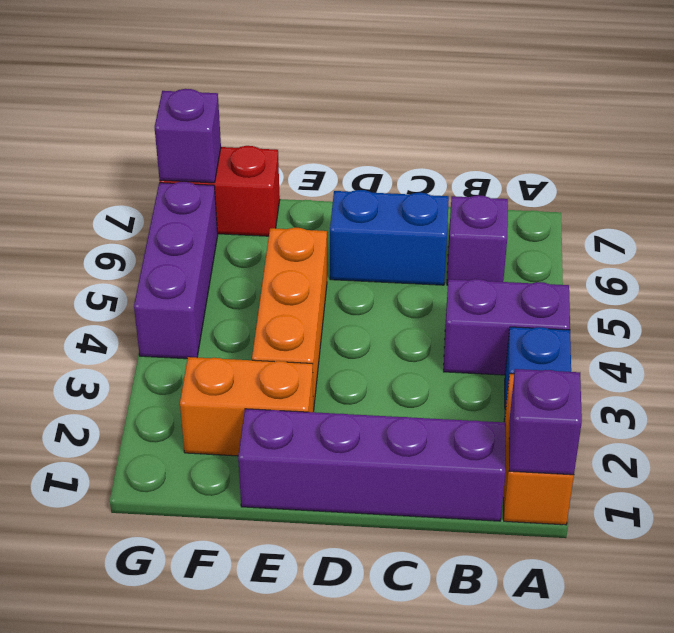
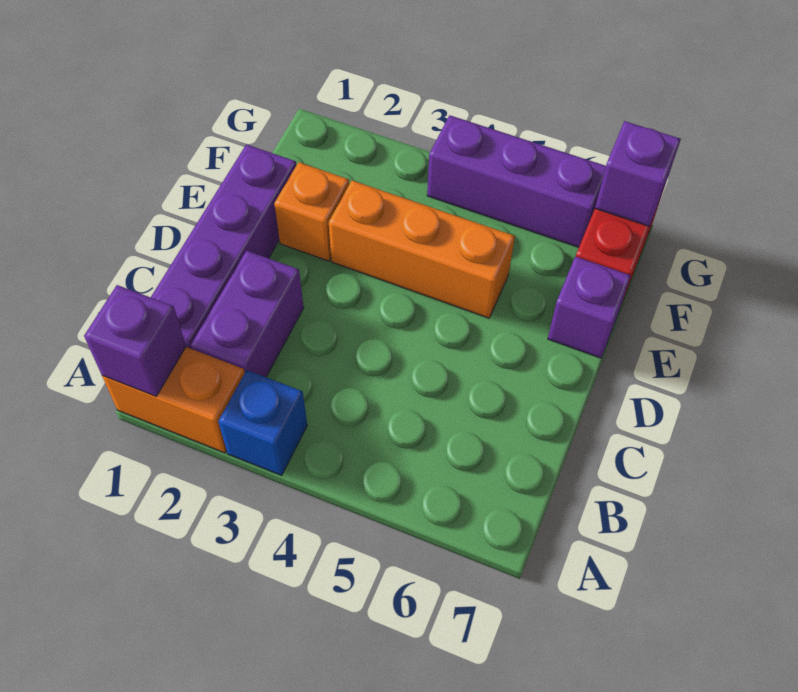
purple brick A4:B4 level 1 -> purple brick B2:C2 level 1
purple brick B6 level 1 -> purple brick E7 level 1
blue brick C6:D6 level 1 -> none
orange brick E2:F2 level 1 -> orange brick E2 level 1

